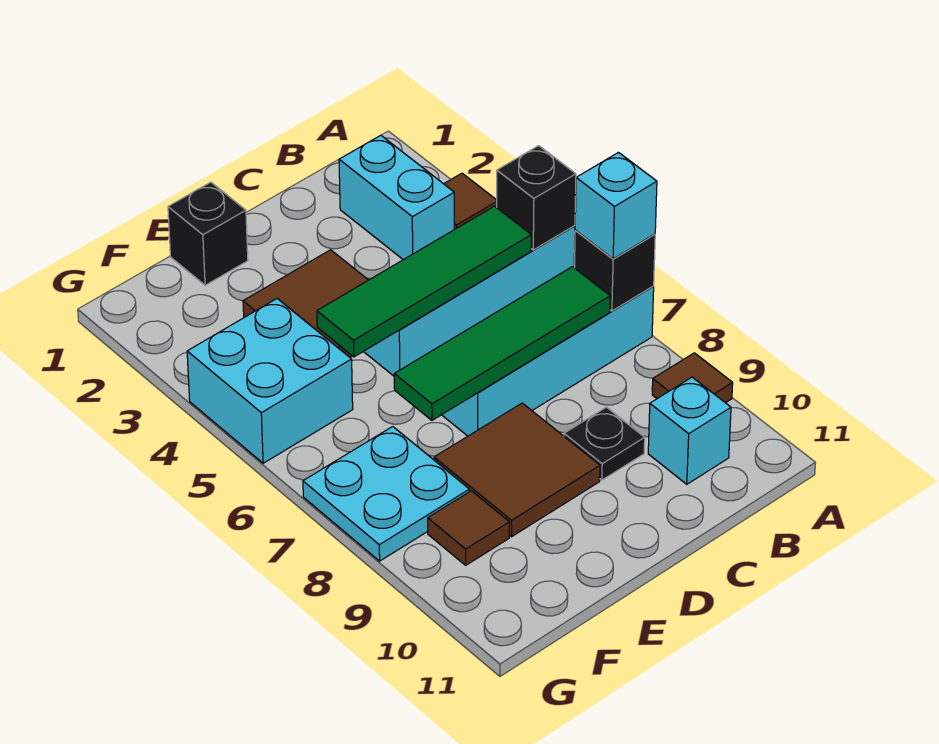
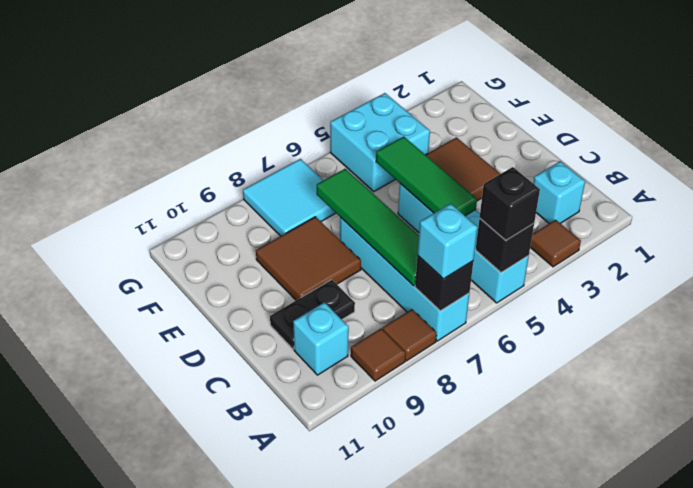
cyan brick B2:B3 level 1 -> cyan brick B2 level 1
green tile B5:E5 level 2 -> green tile C5:E5 level 2
black plate C9 level 1 -> black plate C9:C10 level 1
black brick E1 level 1 -> black brick A5 level 3
cyan plate F7:G8 level 1 -> cyan tile F7:G8 level 1
brown tile F9 level 1 -> brown tile A8 level 1

